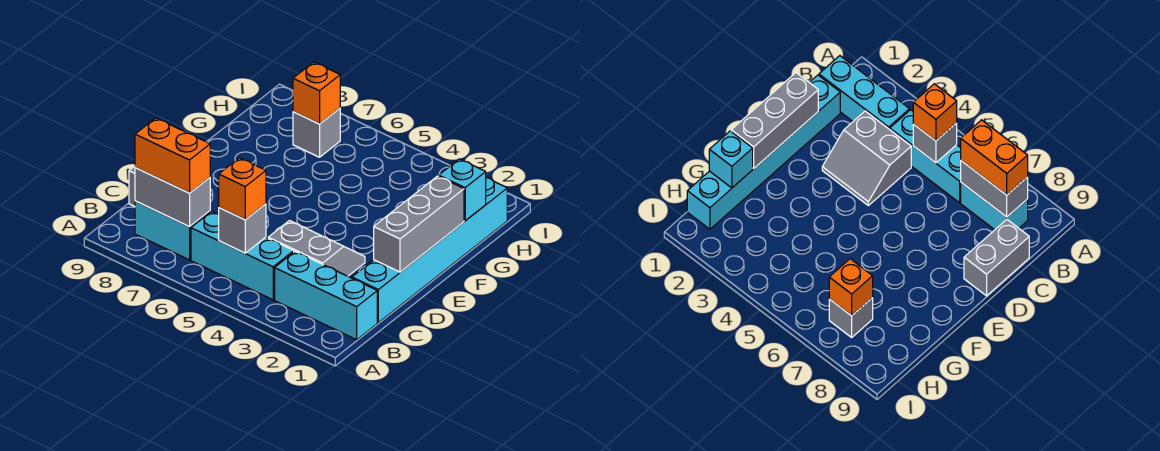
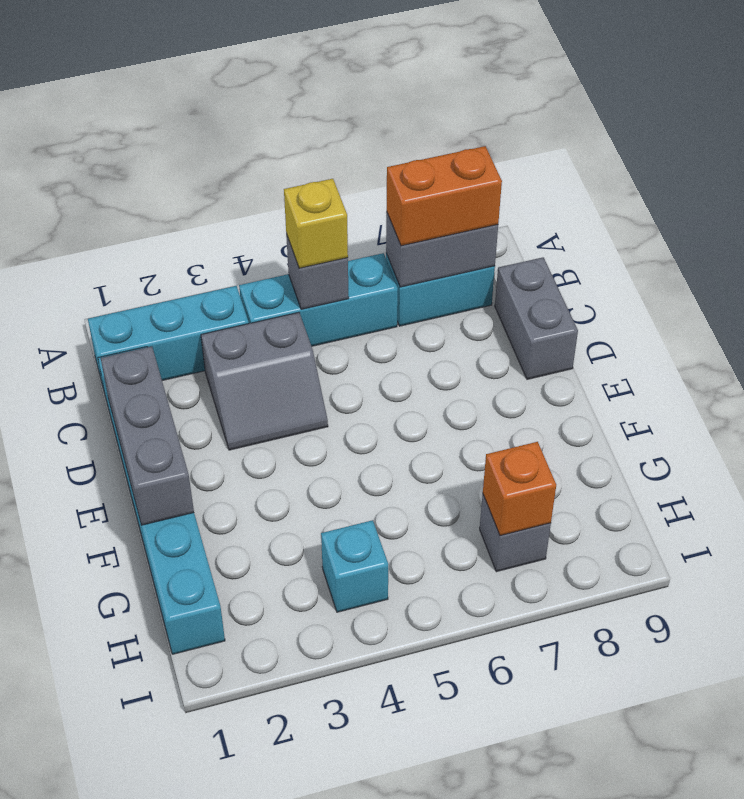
orange brick B5 level 3 -> yellow brick B5 level 3
cyan brick G1 level 2 -> cyan brick H4 level 1

